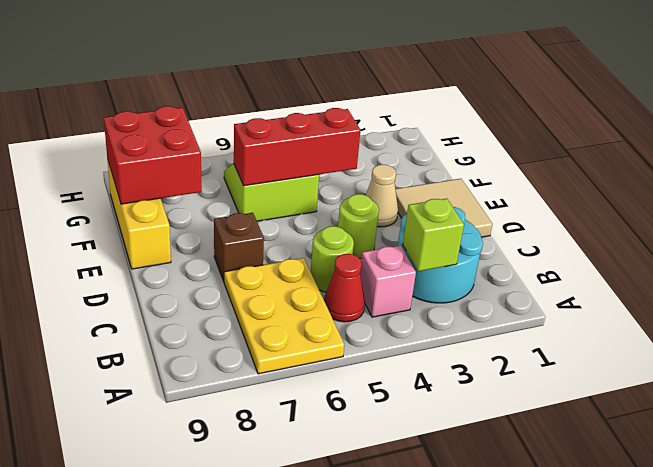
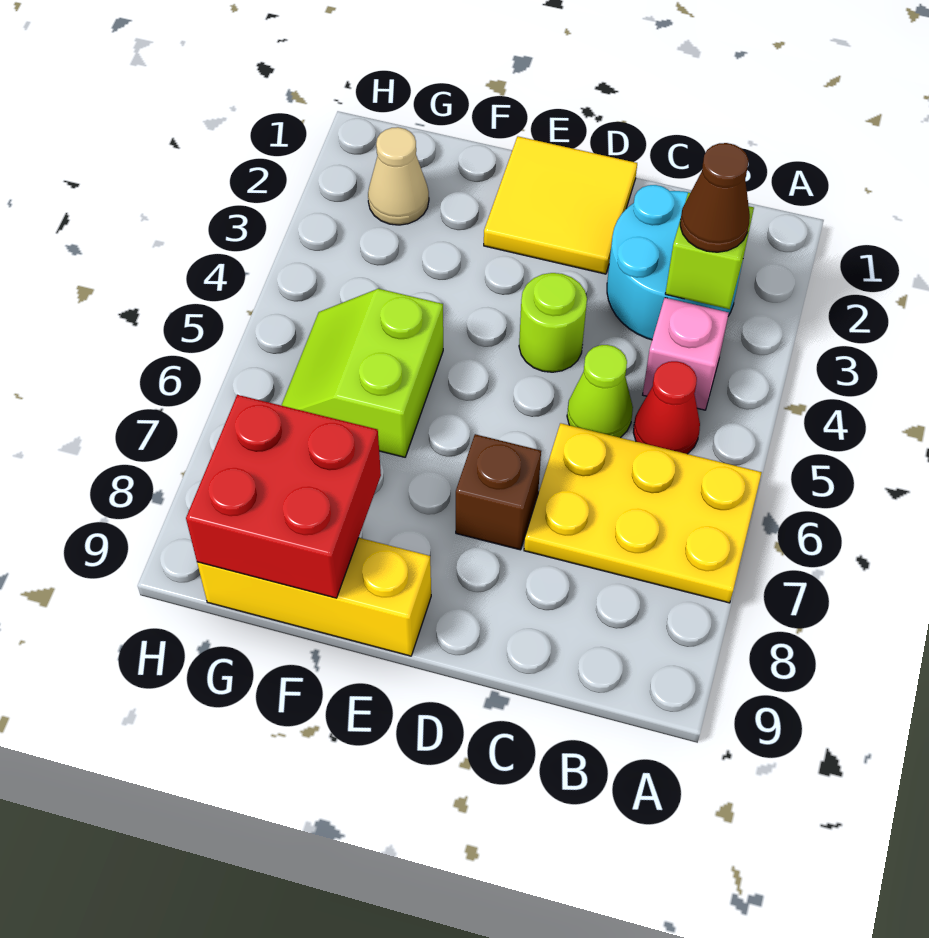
none -> brown cone B3 level 3
lime round brick C5 level 1 -> lime cone C5 level 1
tan tile D1:E2 level 1 -> yellow tile D1:E2 level 1
tan cone E3 level 1 -> tan cone G2 level 1
red brick F4:F6 level 2 -> none

